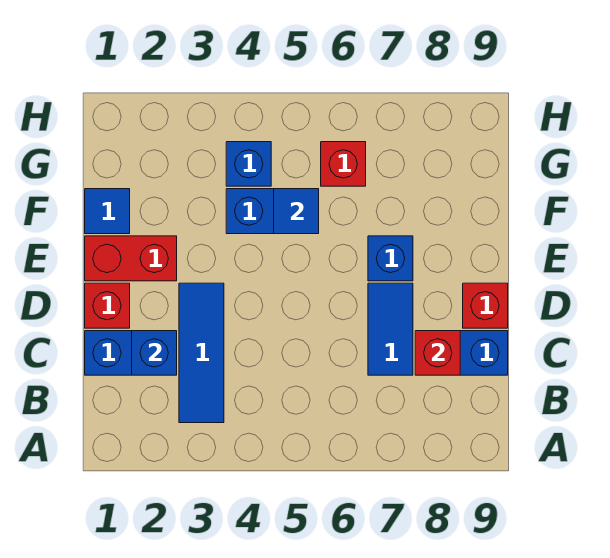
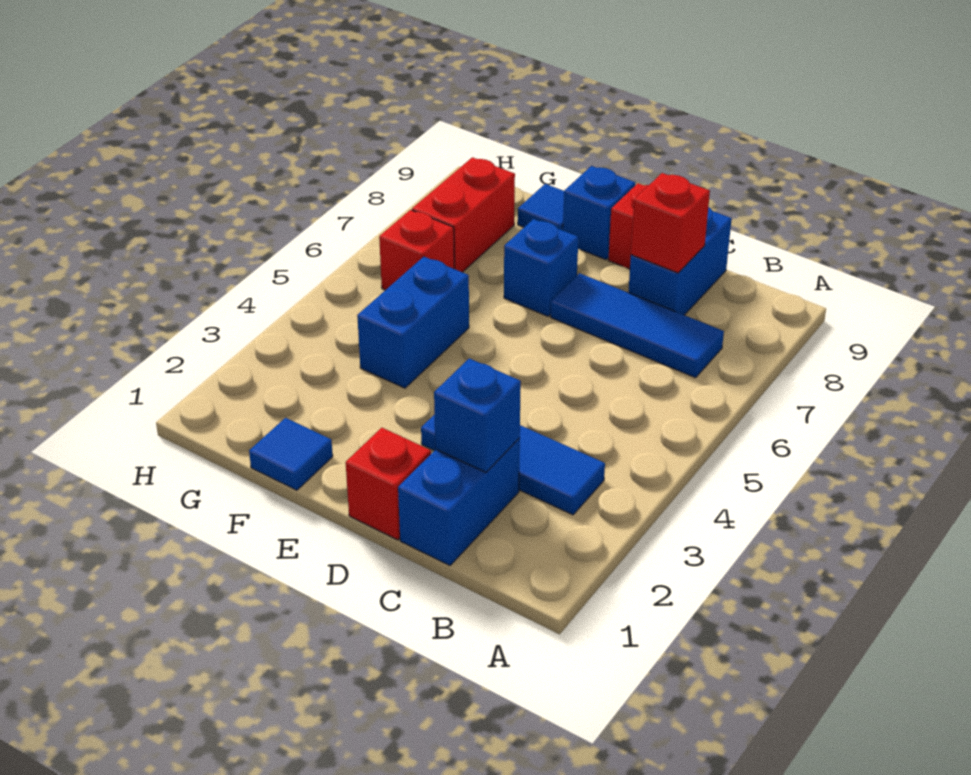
blue tile C7:D7 level 1 -> blue tile B7:D7 level 1
red brick E1:E2 level 1 -> red brick G7:G8 level 1
blue tile F5 level 2 -> blue tile F9 level 1
blue brick G4 level 1 -> blue brick E9 level 1

